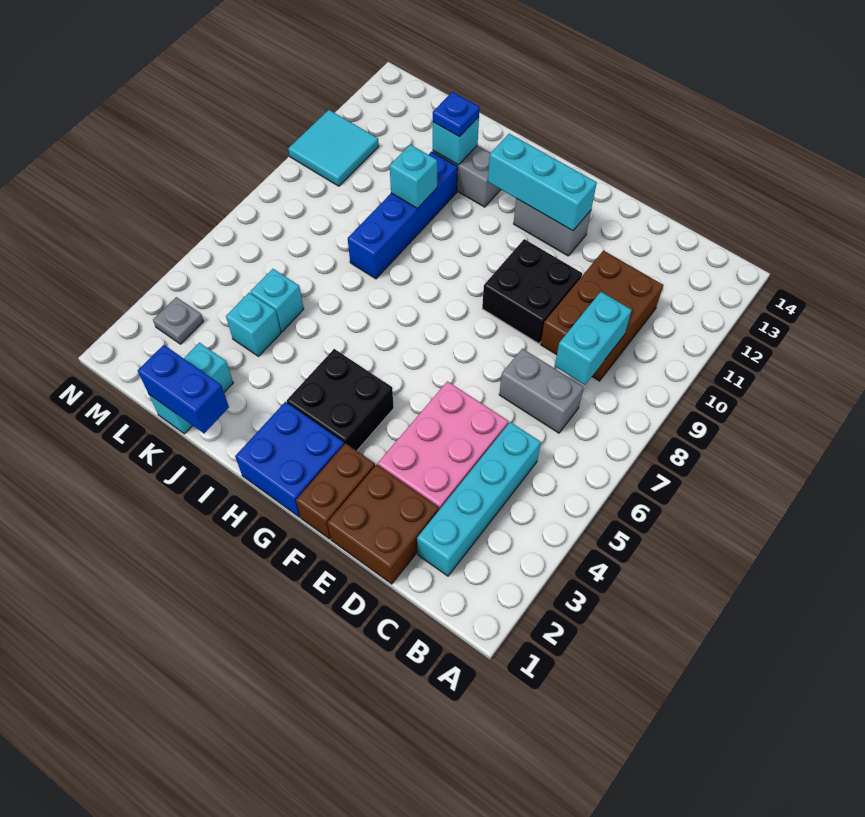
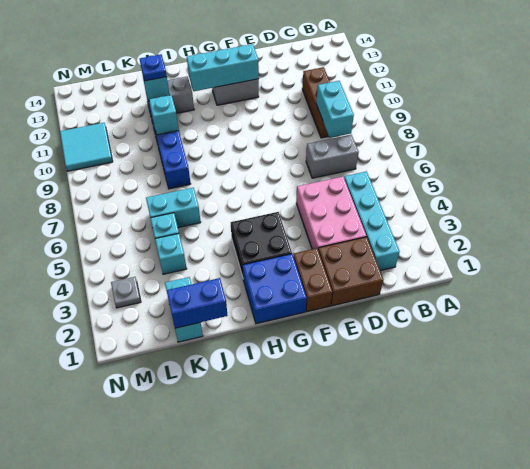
brown brick C9:D11 level 1 -> brown brick C9:C11 level 1
black brick E9:F10 level 1 -> none
none -> cyan brick J6:K6 level 1

